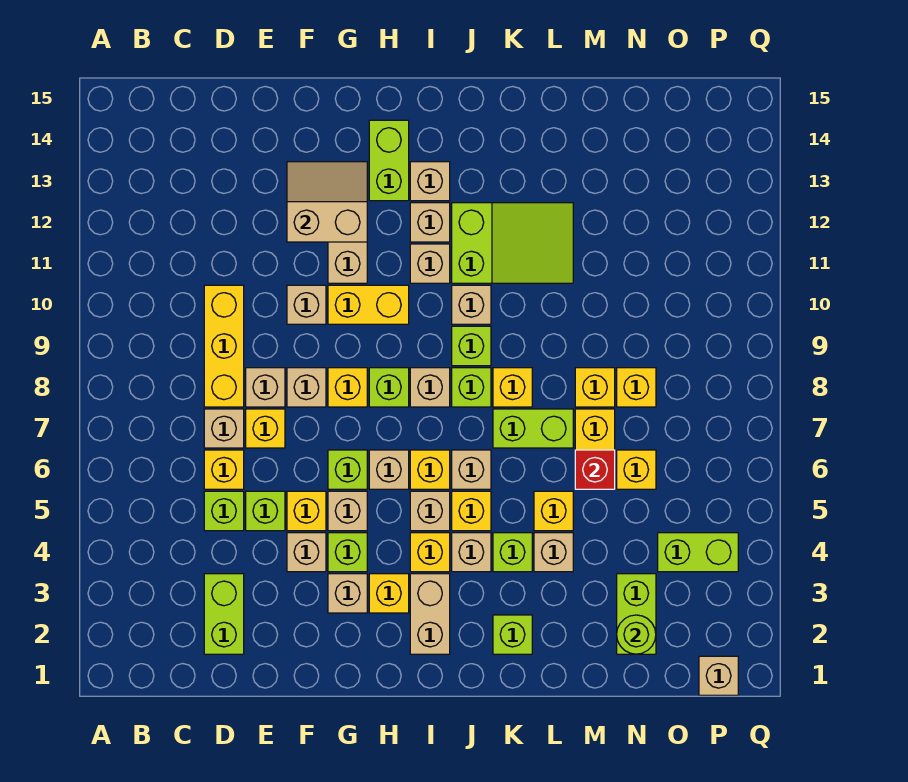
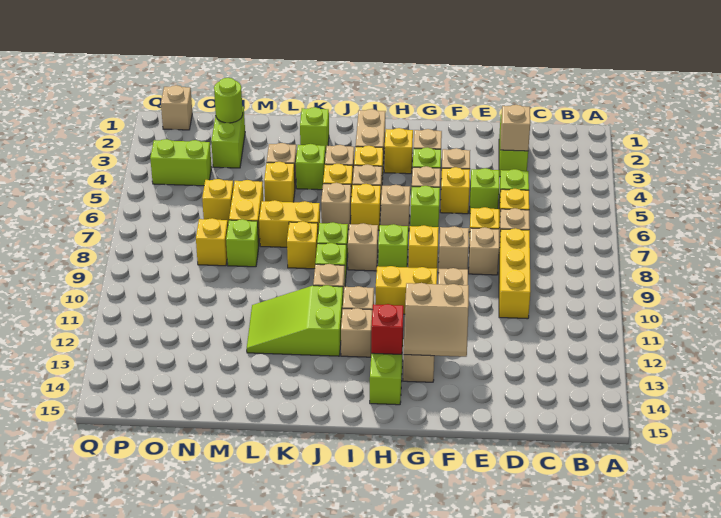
tan brick I13 level 1 -> tan brick D3 level 2
lime brick K7:L7 level 1 -> yellow brick K7:L7 level 1
red brick M6 level 2 -> red brick H13 level 2
yellow brick M8 level 1 -> lime brick M8 level 1

